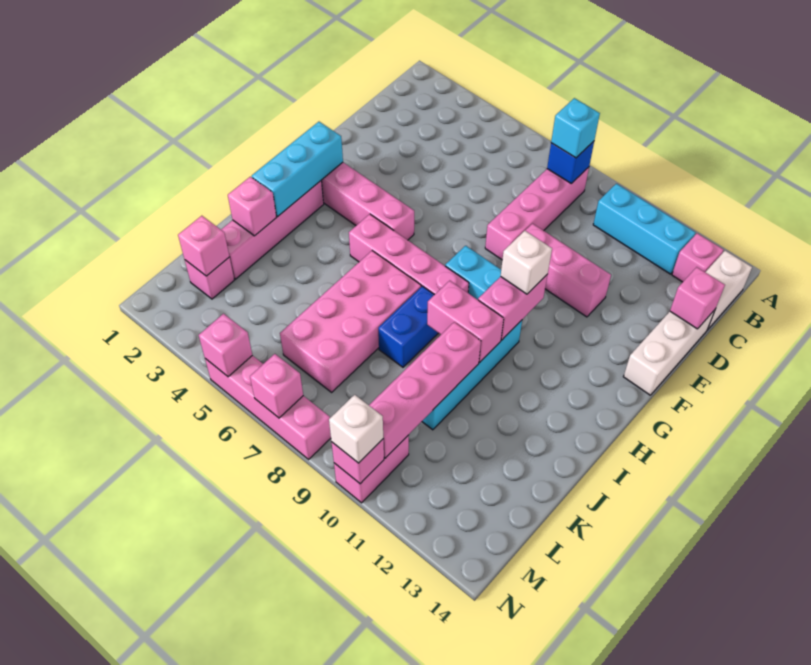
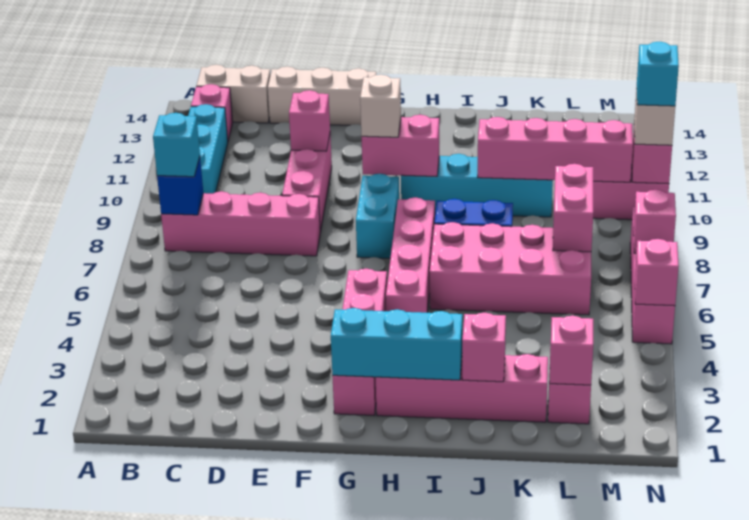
pink brick D14 level 2 -> pink brick E11 level 2
pink brick I9:I10 level 2 -> pink brick L7:L8 level 2
none -> cyan brick N10 level 4

